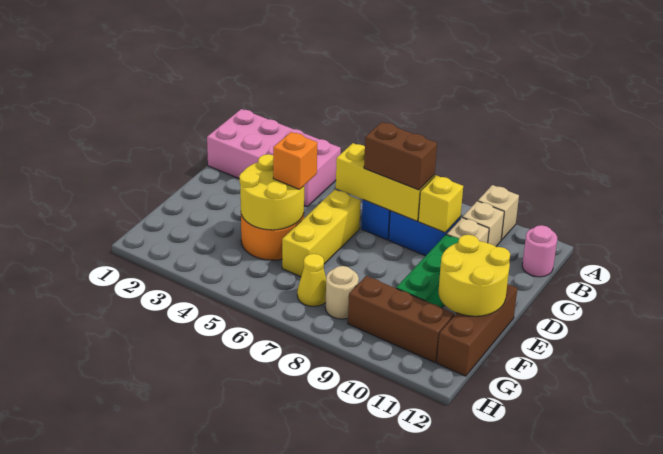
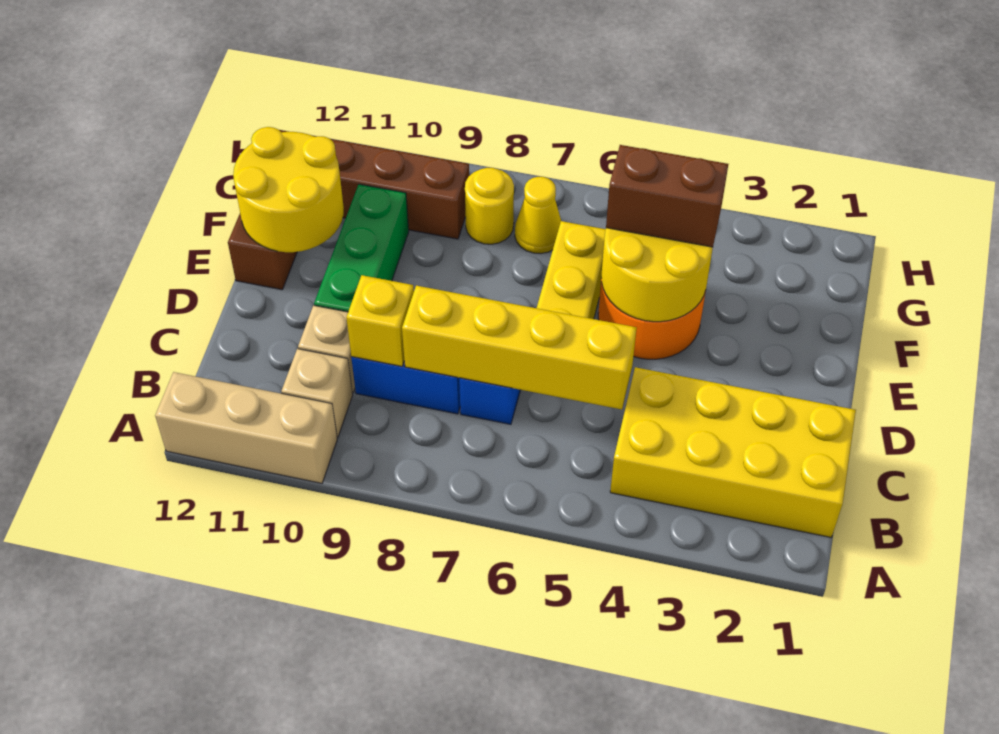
tan brick A10 level 1 -> tan brick A10:A12 level 1
pink brick B1:C4 level 1 -> yellow brick B1:C4 level 1
pink round brick B12 level 1 -> none
yellow brick C6:C8 level 2 -> yellow brick C5:C8 level 2
brown brick C7:C8 level 3 -> brown brick F4:F5 level 3
orange brick E5 level 3 -> none
tan round brick G8 level 1 -> yellow round brick G8 level 1

